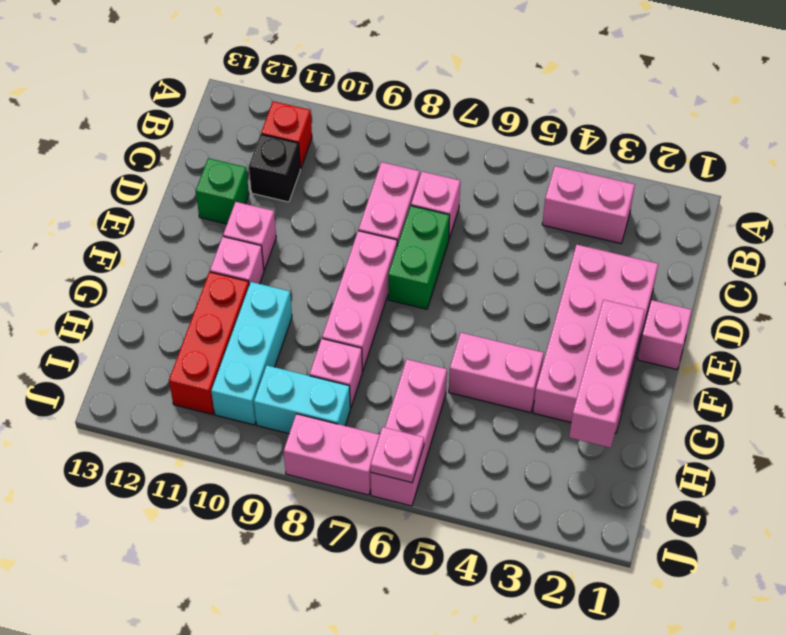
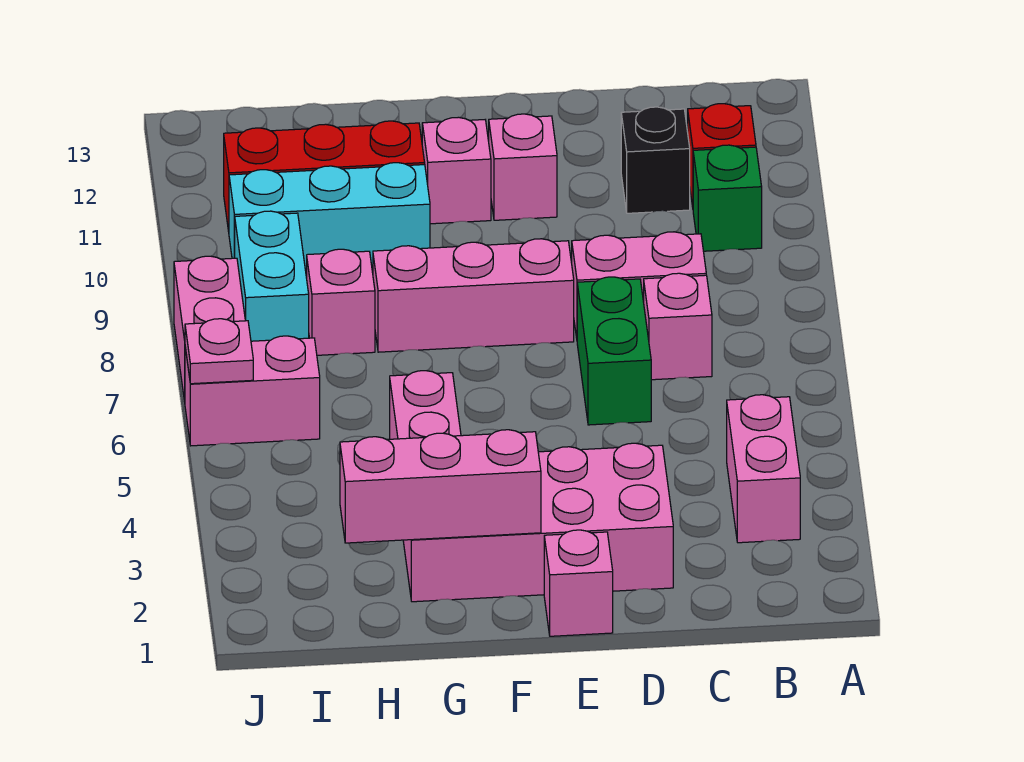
green brick D7:E7 level 1 -> green brick D6:D7 level 1
green brick D12 level 1 -> green brick B10 level 1
pink brick H6:J6 level 1 -> pink brick I6:J6 level 1

